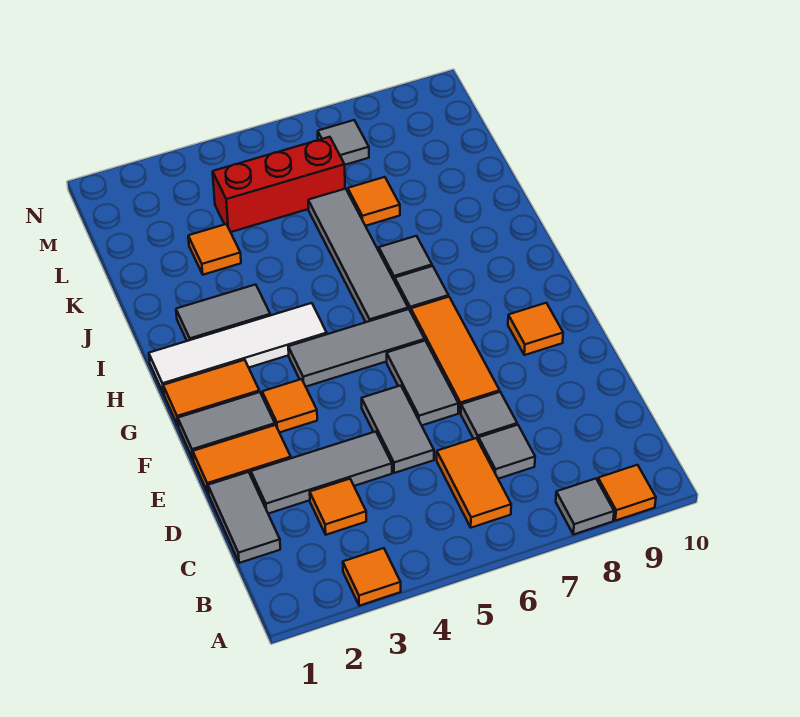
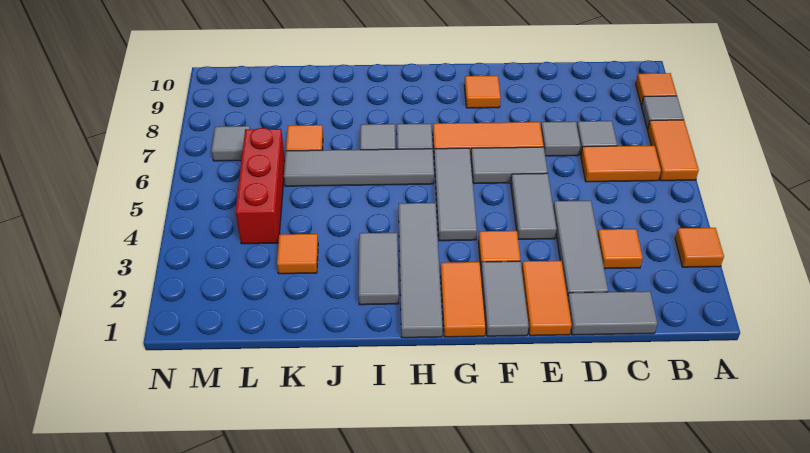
none -> orange tile A6:A7 level 1
grey tile D5:E5 level 1 -> grey tile E4:E5 level 1
white tile H1:H4 level 1 -> grey tile H1:H4 level 1

